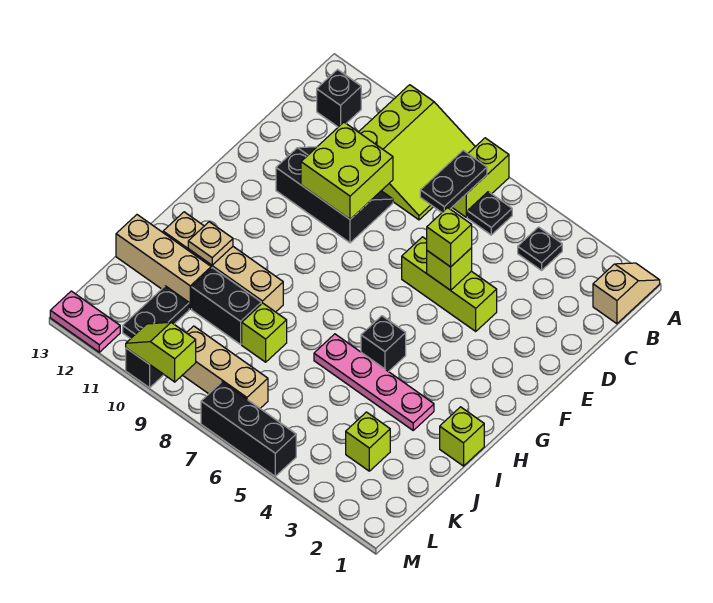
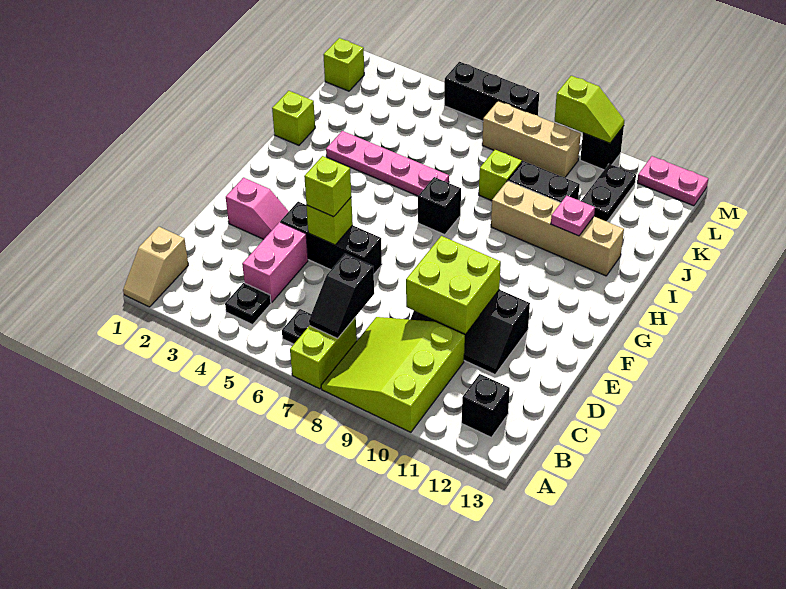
black plate B7:C7 level 2 -> black slope B7:C7 level 2 top C
none -> pink brick C4:D4 level 1
none -> pink slope E2:E3 level 1 top 2
lime brick E4:E6 level 1 -> black brick E4:E6 level 1
black brick H5 level 1 -> black brick H7 level 1
tan plate I11 level 2 -> pink plate I11 level 2
tan brick J11:J13 level 1 -> none
lime brick K3 level 1 -> lime brick L1 level 1

